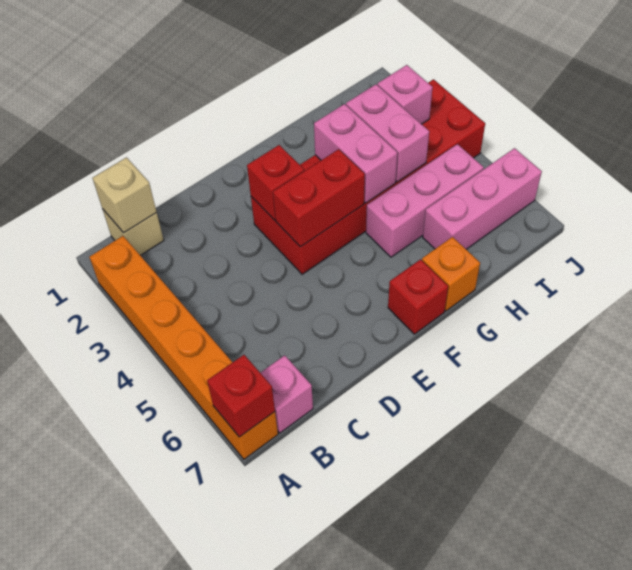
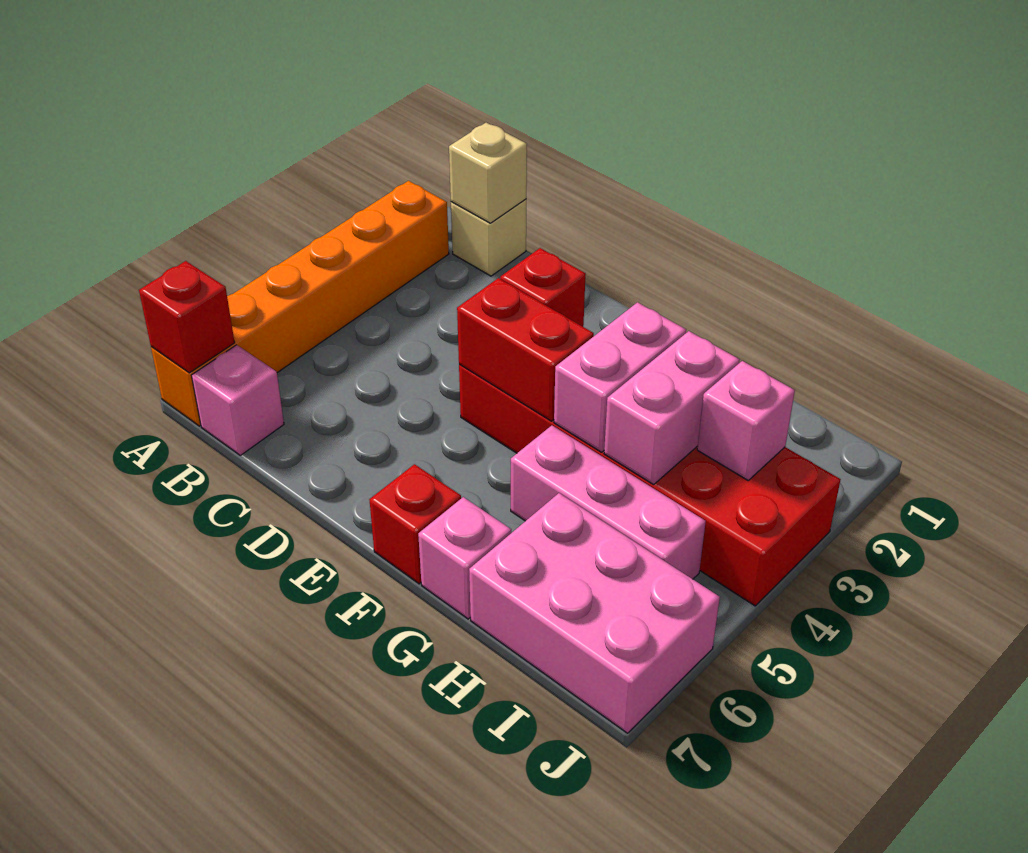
orange brick G7 level 1 -> pink brick G7 level 1
pink brick H6:J6 level 1 -> pink brick H6:J7 level 1

